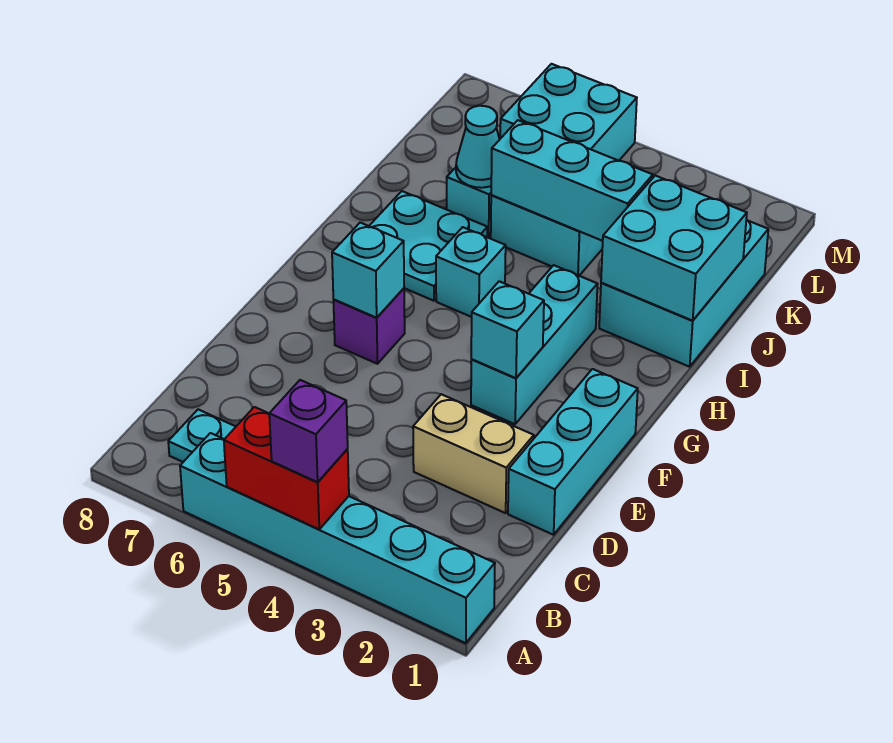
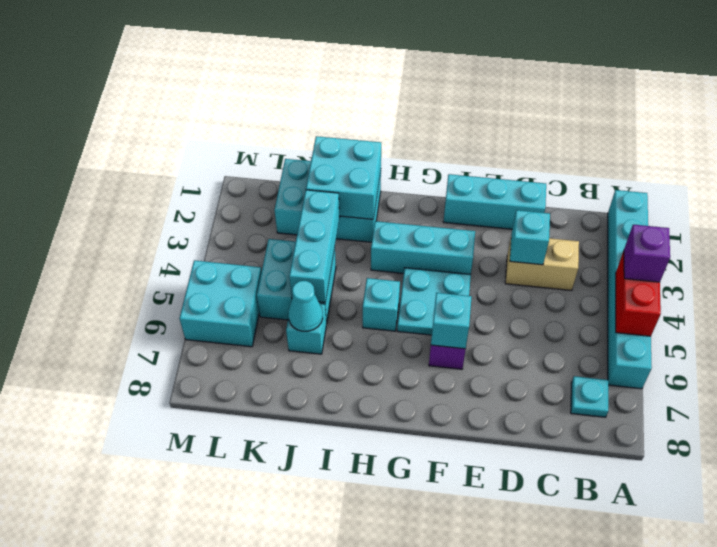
tan brick D2:D3 level 1 -> tan brick C3:D3 level 1
cyan brick F3 level 2 -> cyan brick D3 level 2
cyan plate H6:I7 level 1 -> cyan plate F4:G5 level 1

